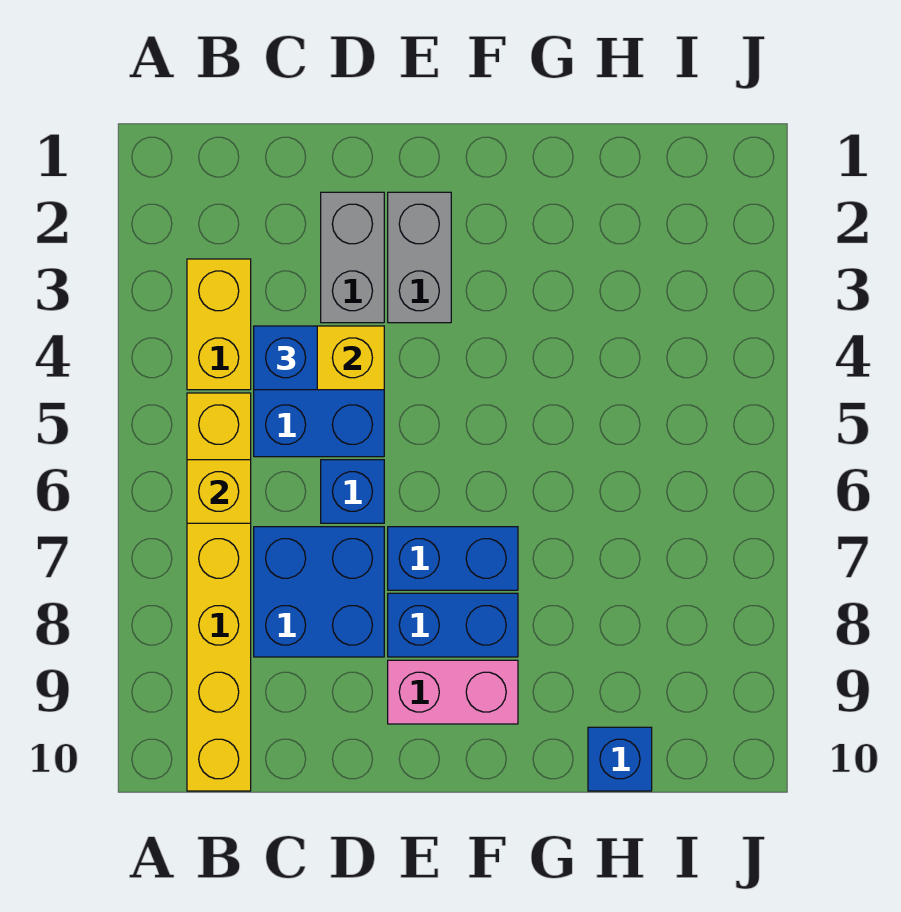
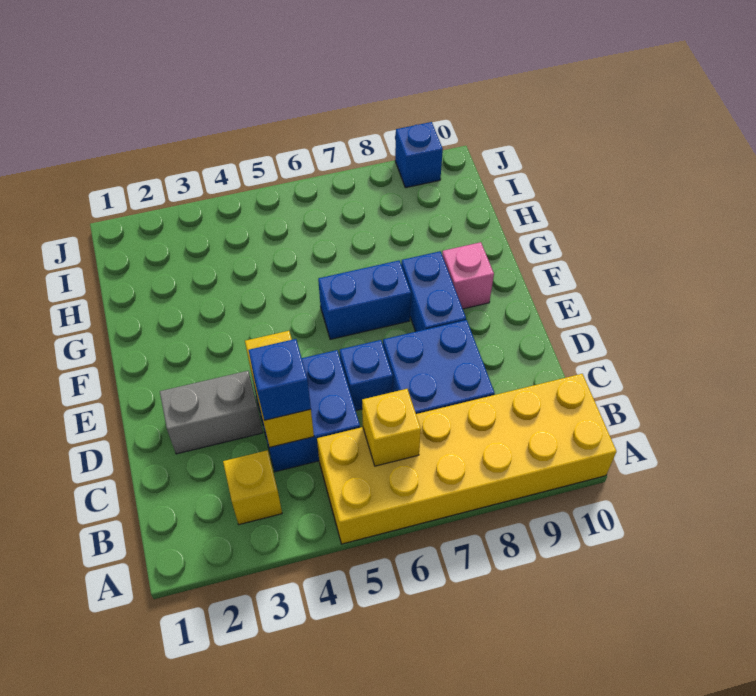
yellow brick B3:B4 level 1 -> yellow brick B3 level 1
yellow brick B5:B10 level 1 -> yellow brick A5:B10 level 1
grey brick E2:E3 level 1 -> none
blue brick E7:F7 level 1 -> blue brick F6:F7 level 1
pink brick E9:F9 level 1 -> pink brick F9 level 1
blue brick H10 level 1 -> blue brick J9 level 1

